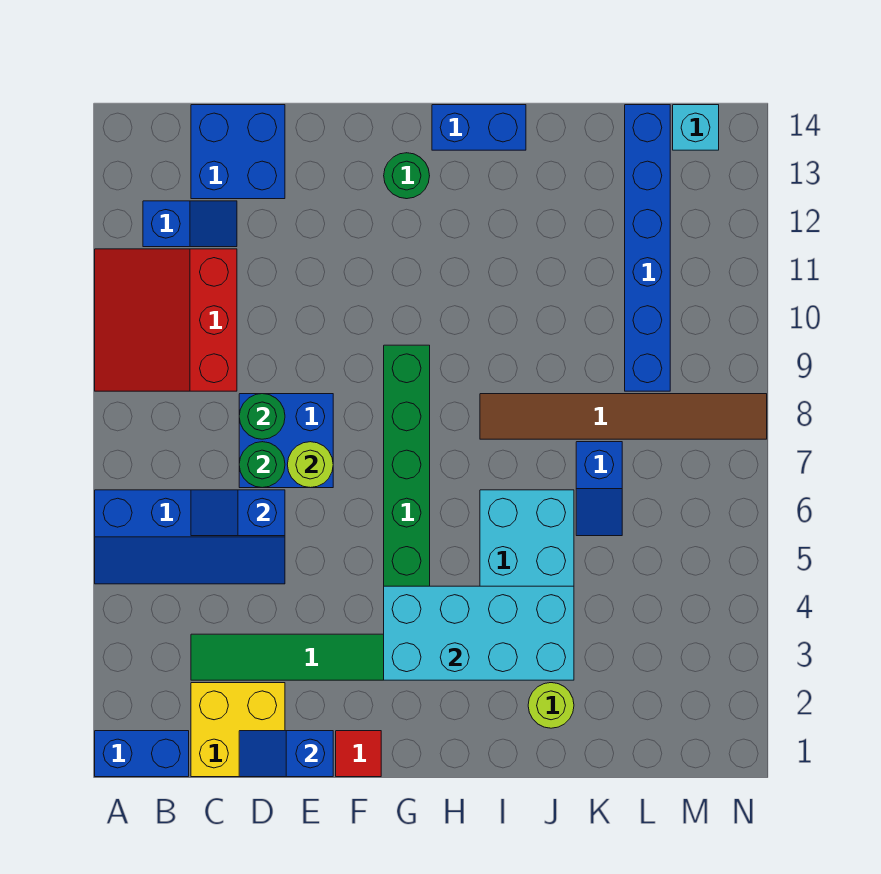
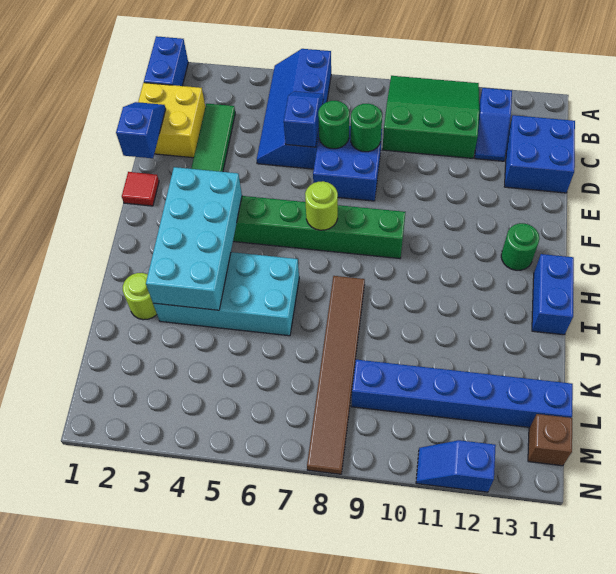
red slope A9:C11 level 1 top C -> green slope A9:C11 level 1 top C
lime round brick E7 level 2 -> lime round brick G7 level 2
blue slope K6:K7 level 1 top 7 -> blue slope N11:N12 level 1 top 12
cyan brick M14 level 1 -> brown brick M14 level 1

